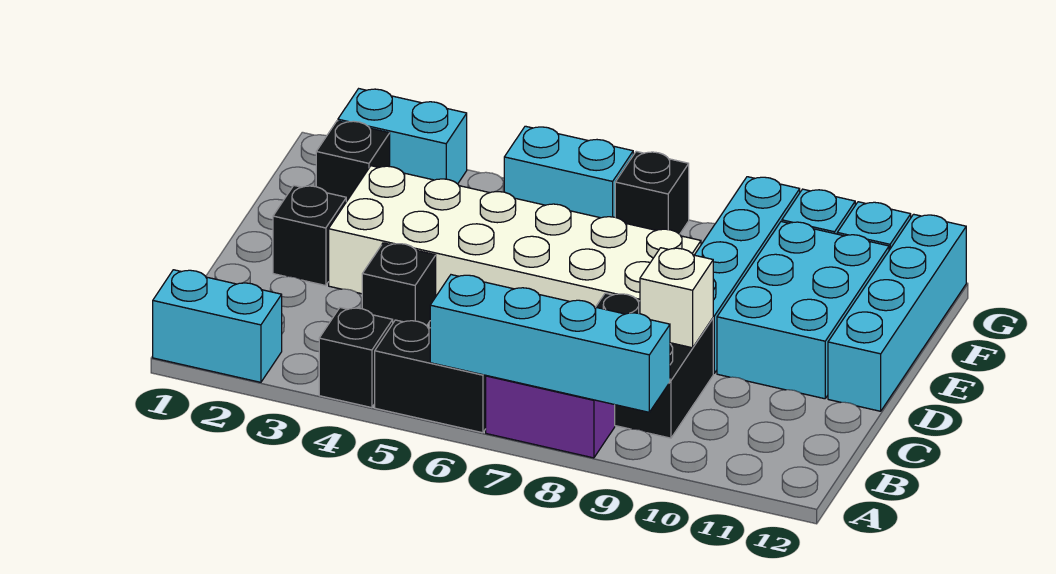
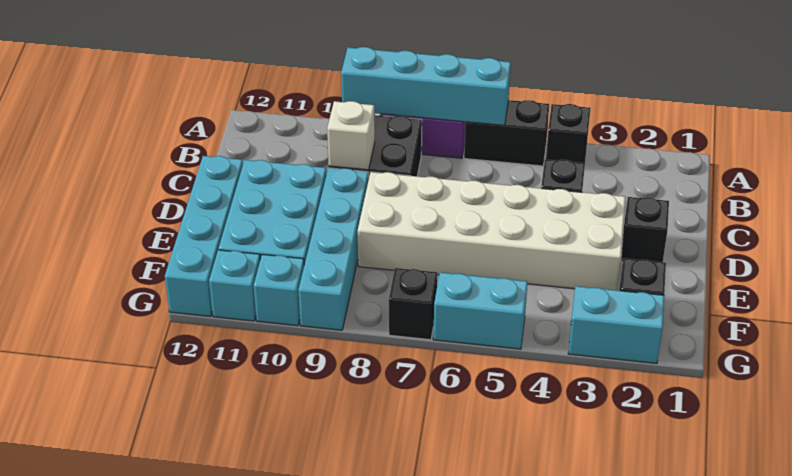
cyan brick A1:A2 level 1 -> none

